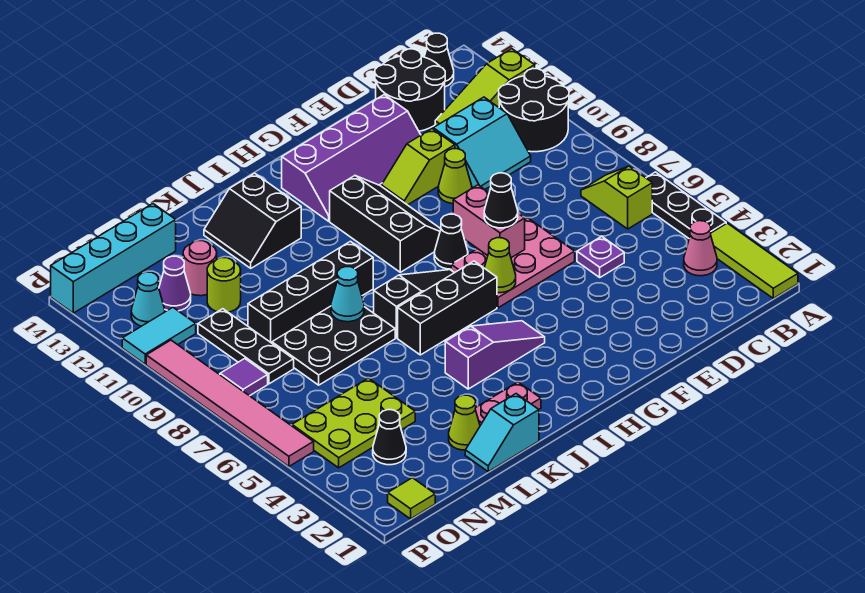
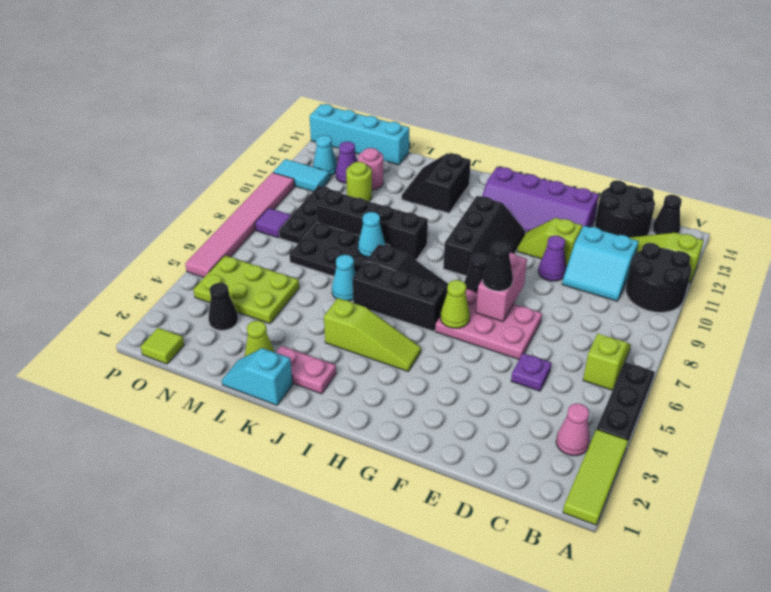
lime cone E10 level 1 -> purple cone E10 level 1
purple slope H4:J4 level 1 top J -> lime slope H4:J4 level 1 top J
none -> cyan cone K6 level 1

